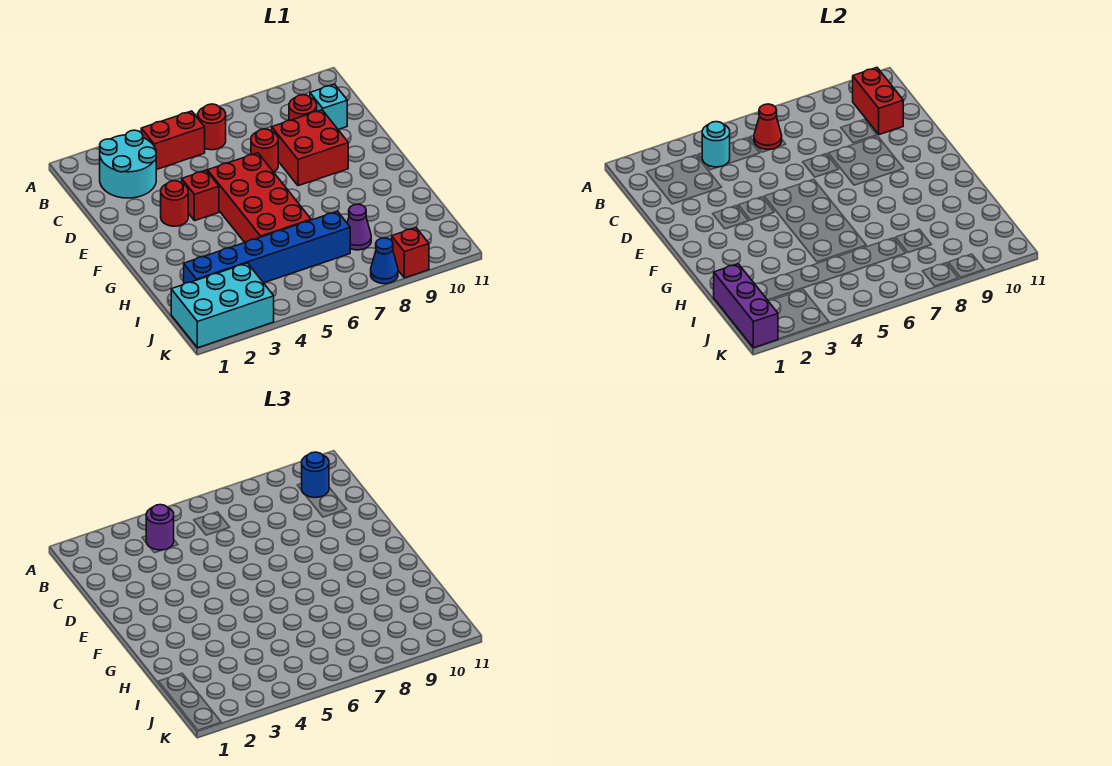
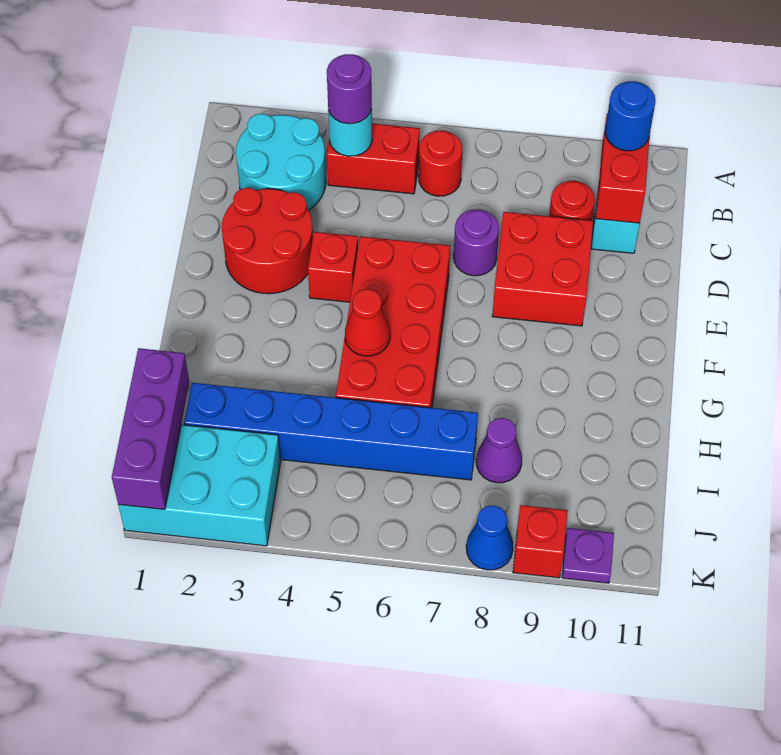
red cone B6 level 2 -> red cone G5 level 2
red round brick D7 level 1 -> purple round brick D7 level 1
red round brick E3 level 1 -> red round brick D2:E3 level 1
none -> purple plate K10 level 1

